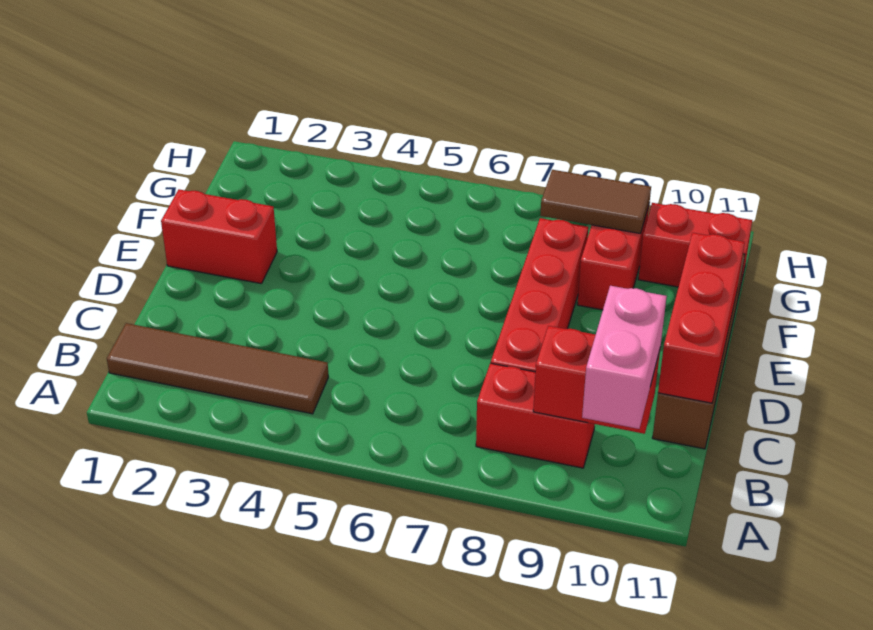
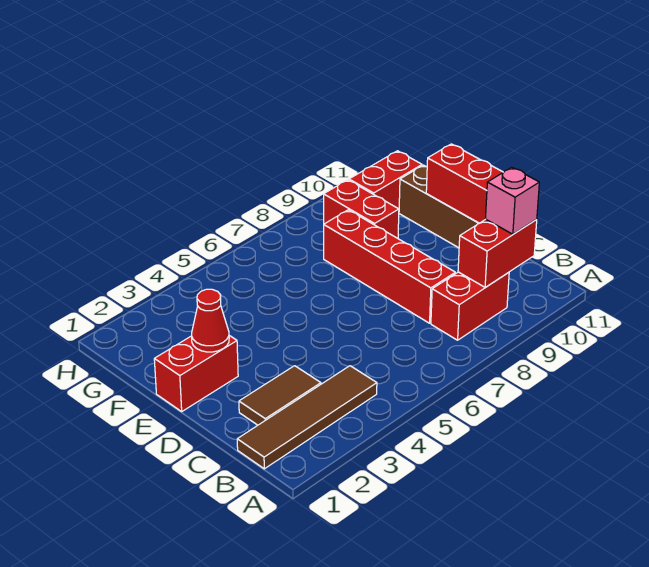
pink brick A10:B10 level 3 -> pink brick B10 level 3
none -> red cone E2 level 2
brown tile G8:G9 level 2 -> brown tile C2:C3 level 1

